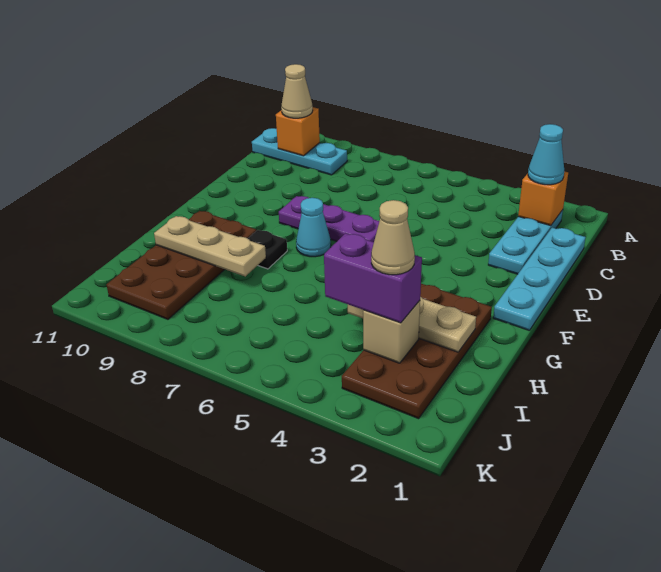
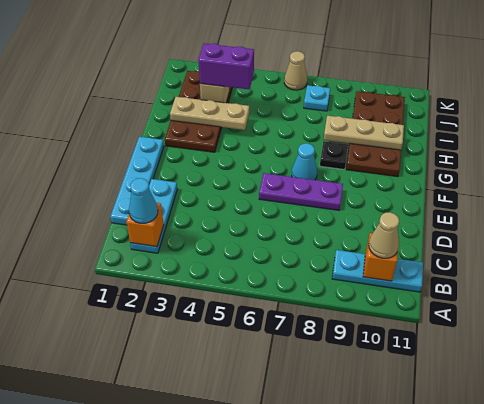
tan cone I3 level 4 -> tan cone K6 level 1
none -> cyan plate J7 level 1

